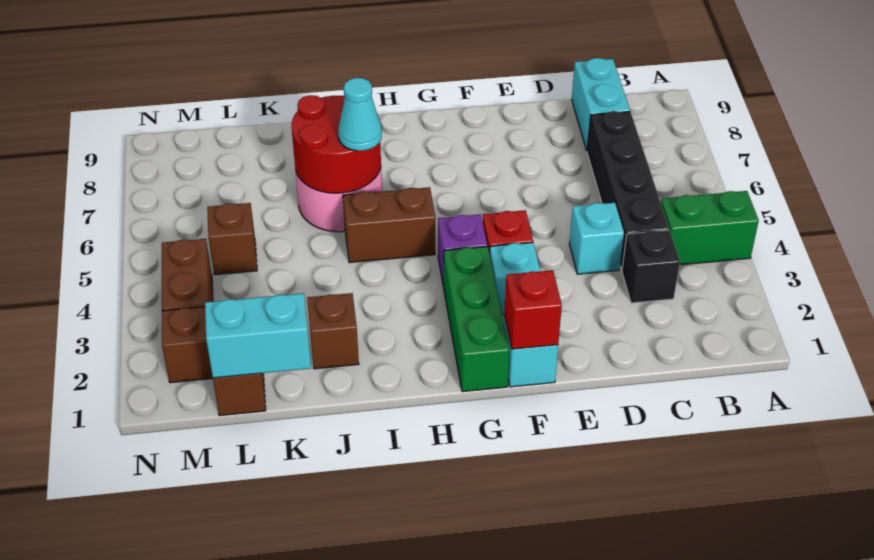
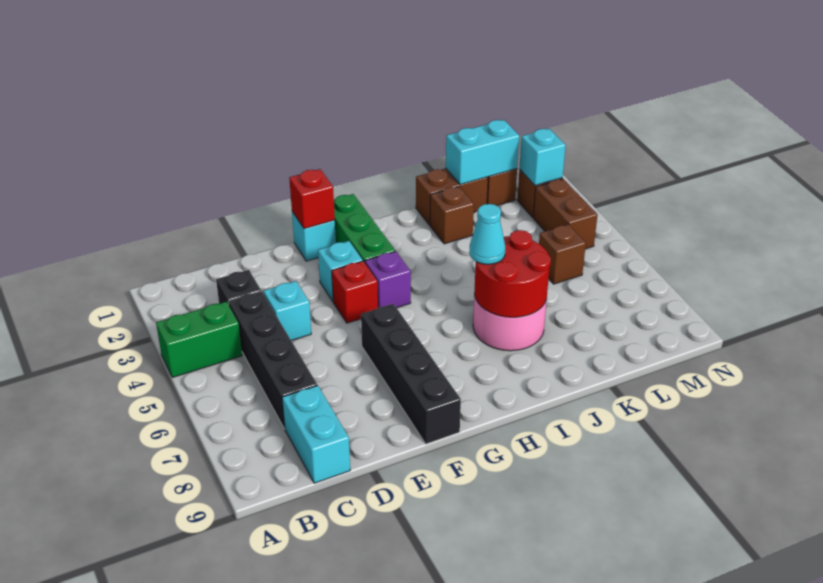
none -> black brick F6:F9 level 1
brown brick H5:I5 level 1 -> brown brick J1:K1 level 1
none -> cyan brick M2 level 2

